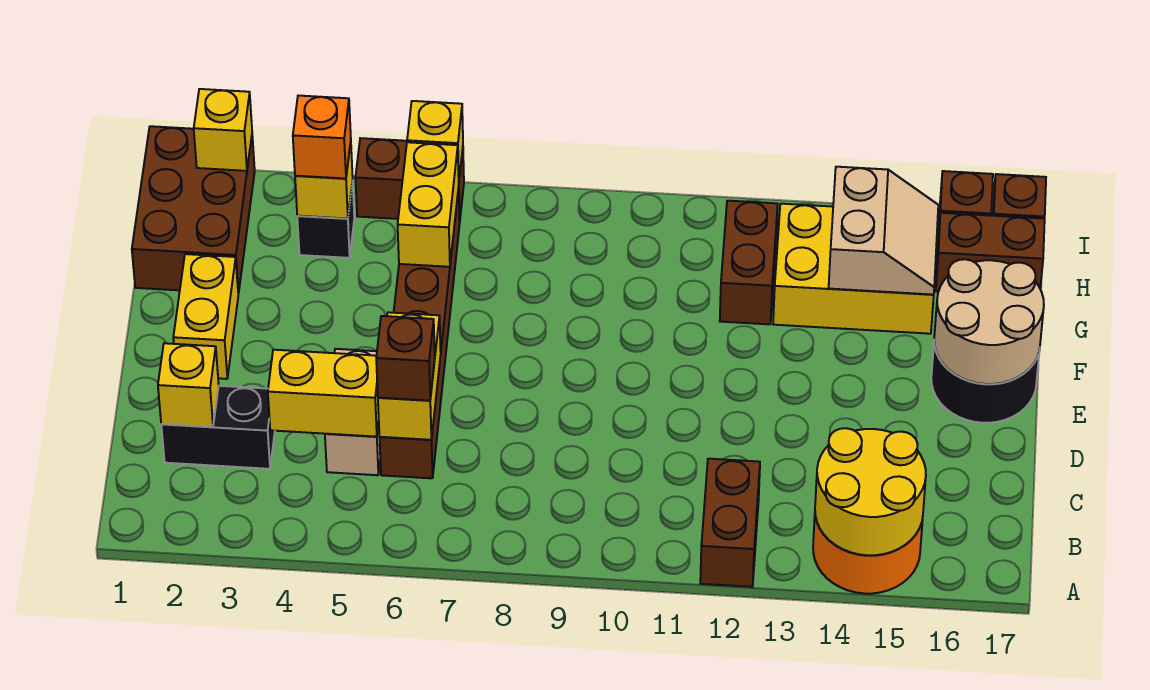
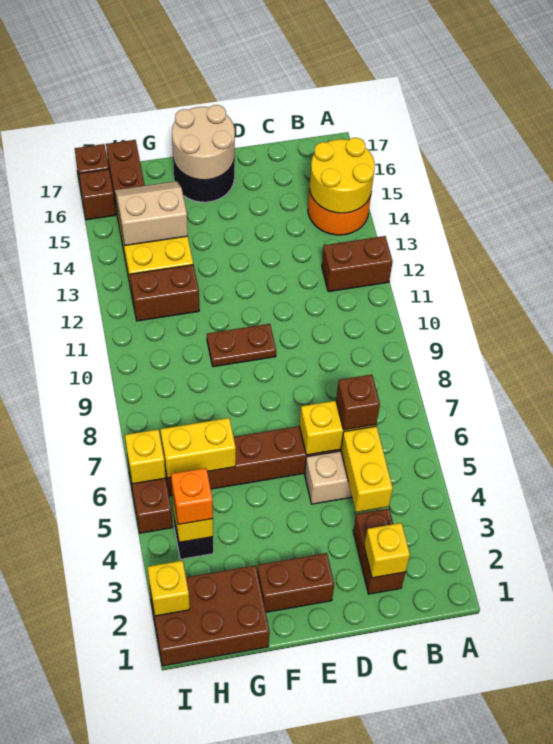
black brick C2:C3 level 1 -> brown brick C2:C3 level 1
yellow brick E2:F2 level 1 -> brown brick E2:F2 level 1
none -> brown plate E10:F10 level 1

